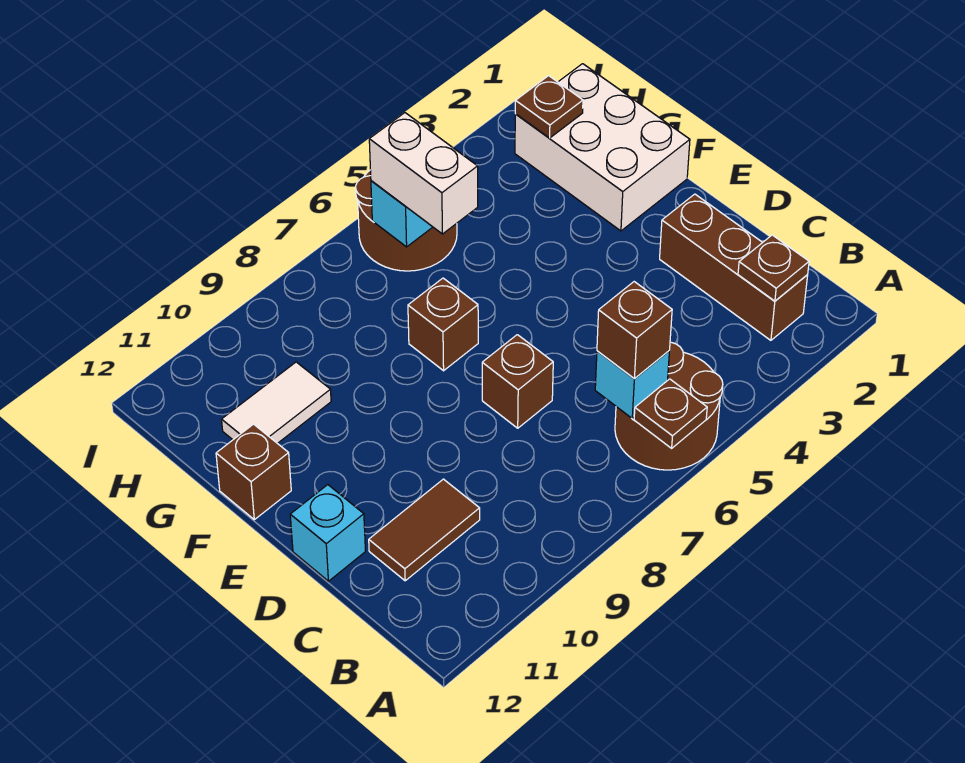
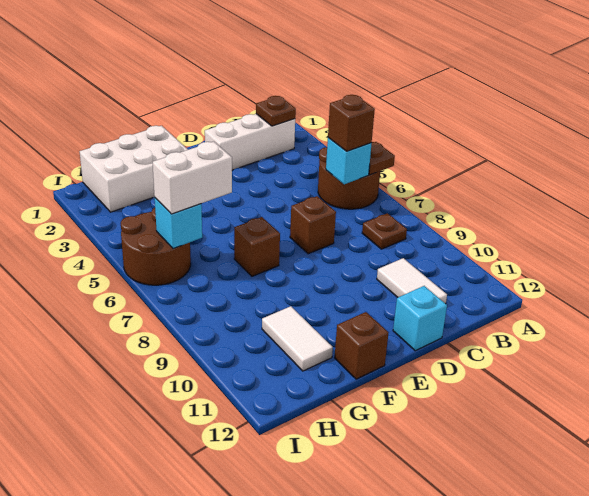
brown brick B2:D2 level 1 -> white brick B2:D2 level 1
brown tile C10:C11 level 1 -> white tile C10:C11 level 1
brown plate H2 level 2 -> brown plate B8 level 1

